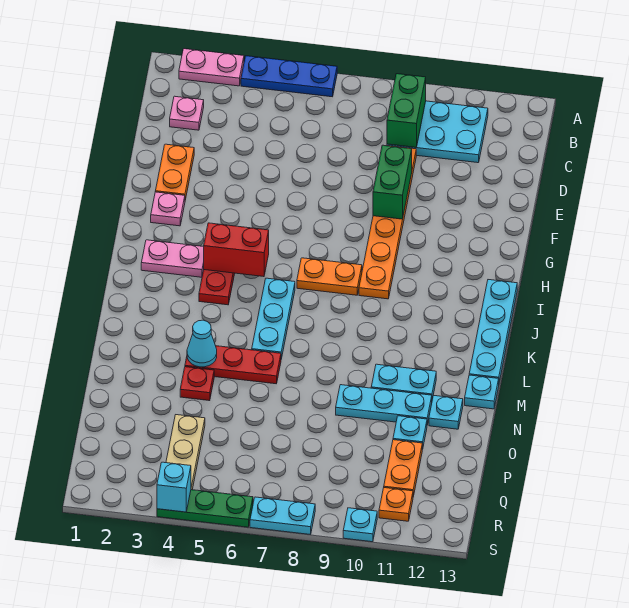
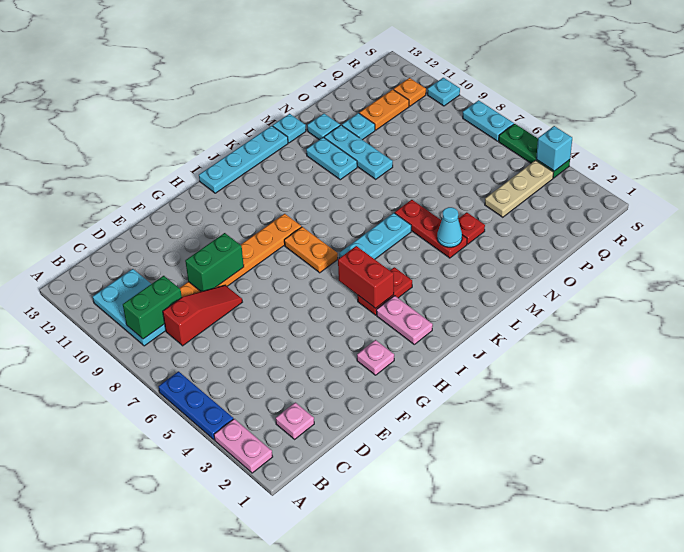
none -> red slope C8:E8 level 1 top C
orange plate E2:F2 level 1 -> none

